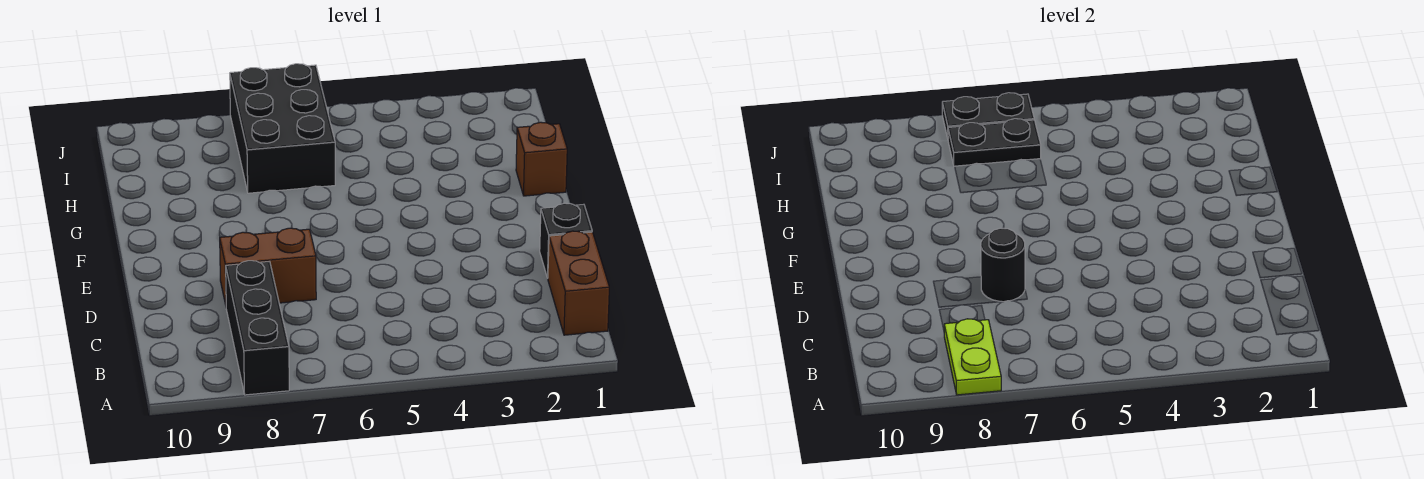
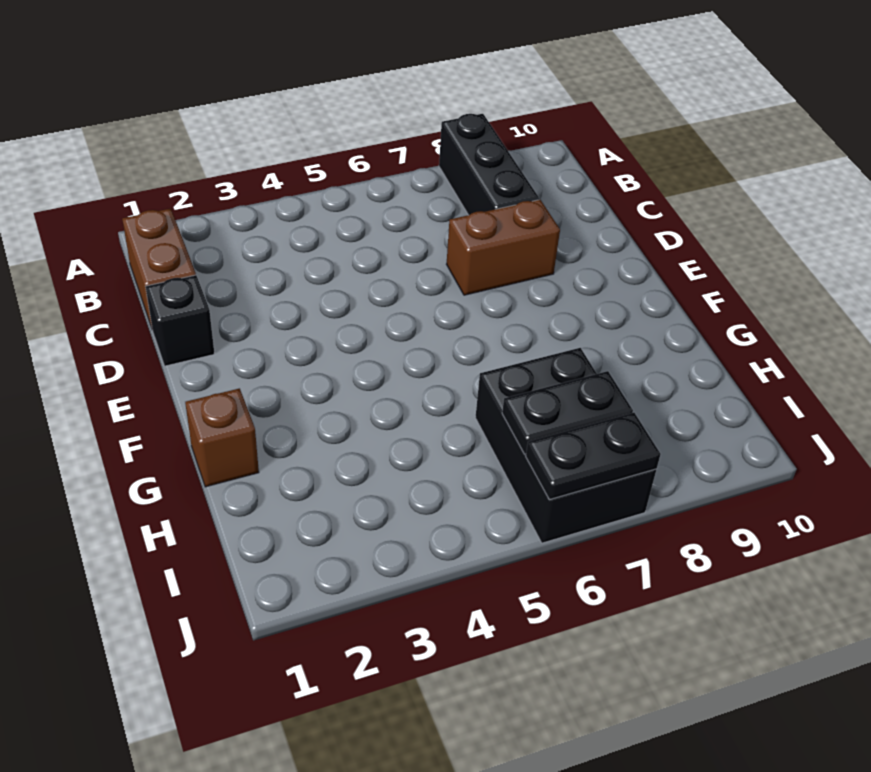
lime plate A8:B8 level 2 -> none
black round brick D7 level 2 -> none

